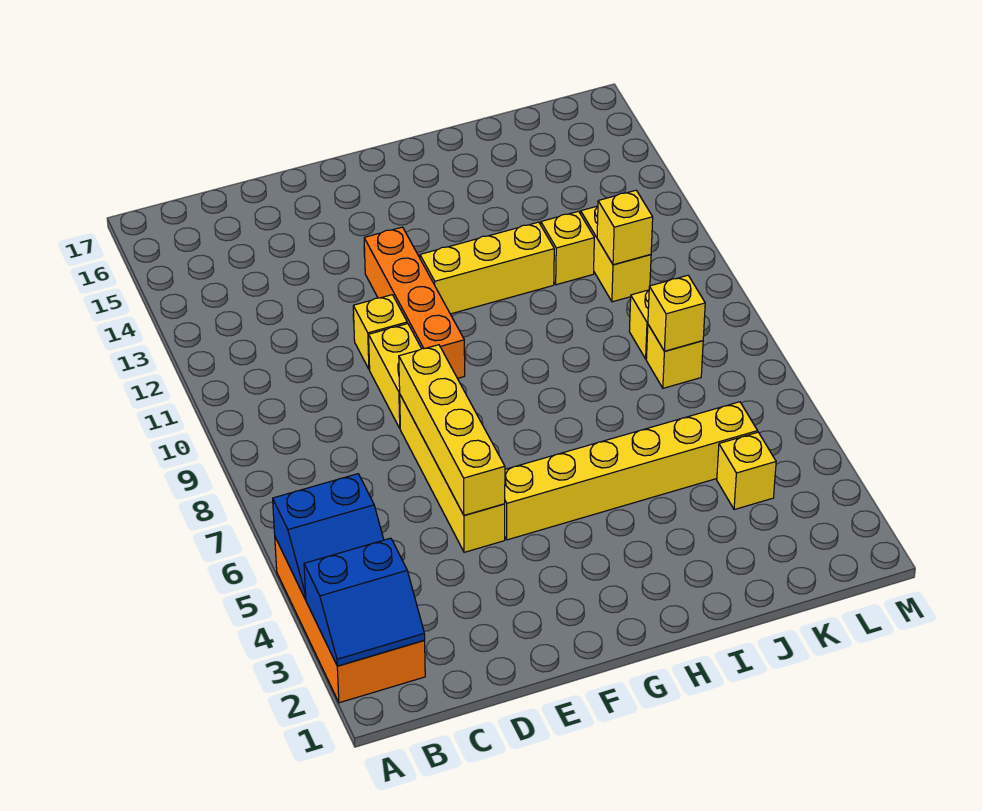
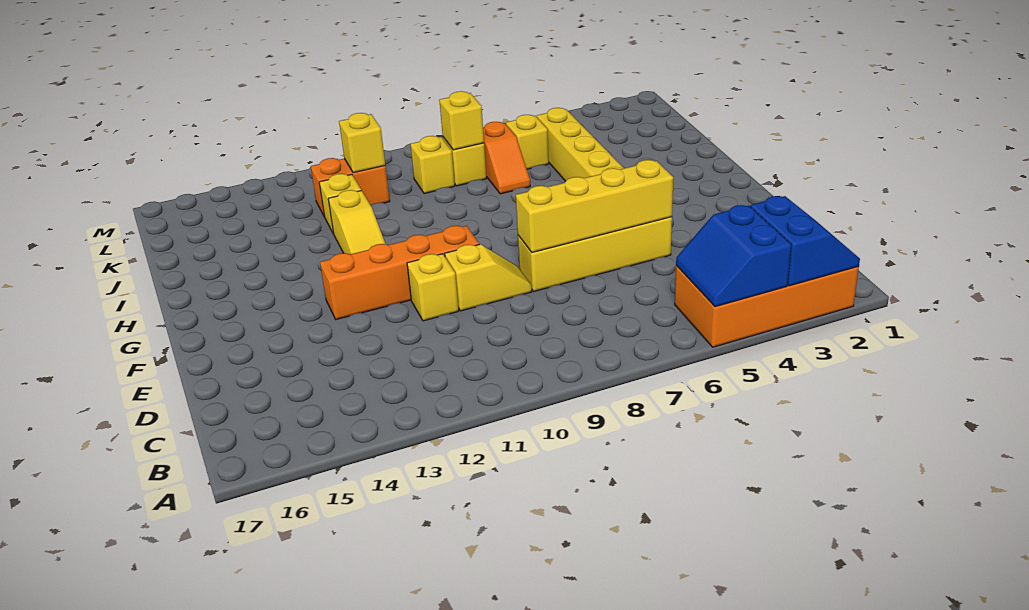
blue slope A4:B5 level 2 top 5 -> blue slope A4:B5 level 2 top 4
yellow brick E9:E10 level 1 -> yellow slope E9:E10 level 1 top 10
yellow brick G12:I12 level 1 -> yellow slope G12:I12 level 1 top I
none -> orange slope J7:K7 level 1 top K
yellow brick K4 level 1 -> yellow brick K6 level 1
yellow brick K11:K12 level 1 -> orange brick K11:K12 level 1

